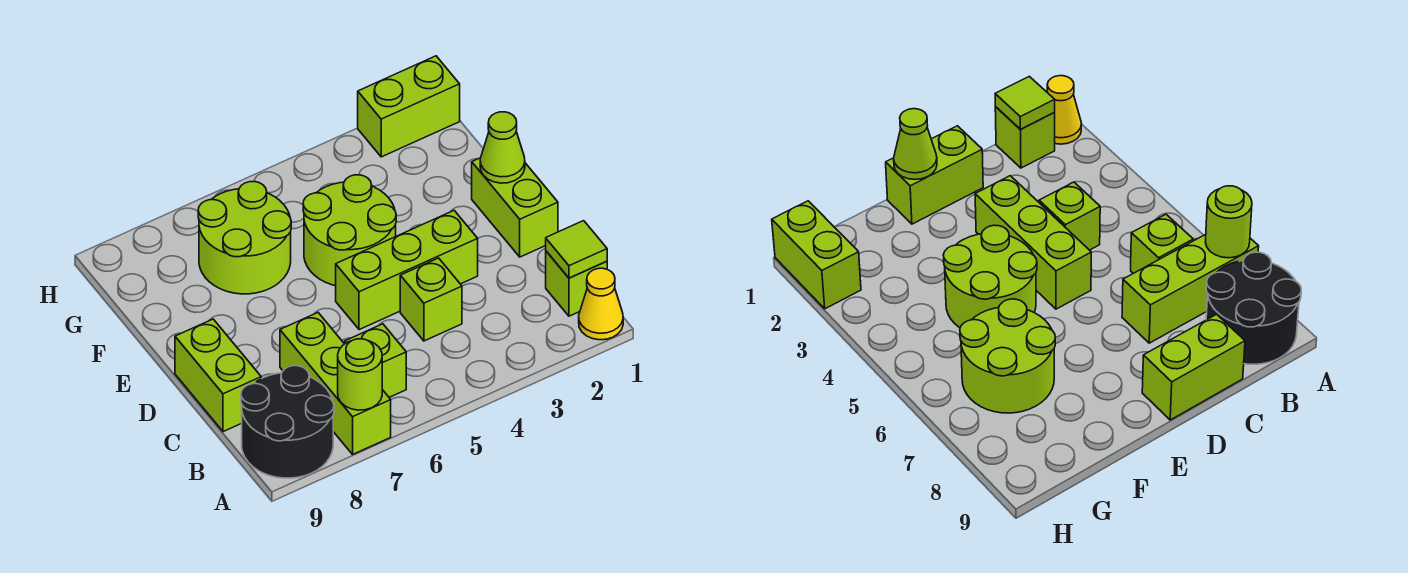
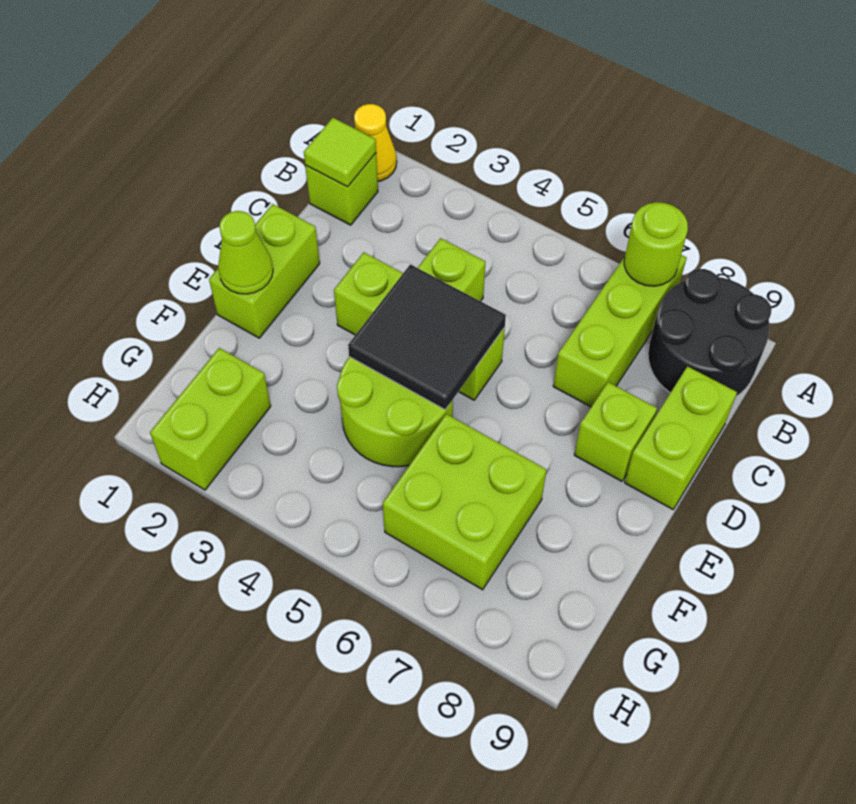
lime brick B6 level 1 -> lime brick D8 level 1
none -> black tile D4:E5 level 2
lime round brick F6:G7 level 1 -> lime brick F6:G7 level 1
lime brick H1:H2 level 1 -> lime brick G2:H2 level 1

